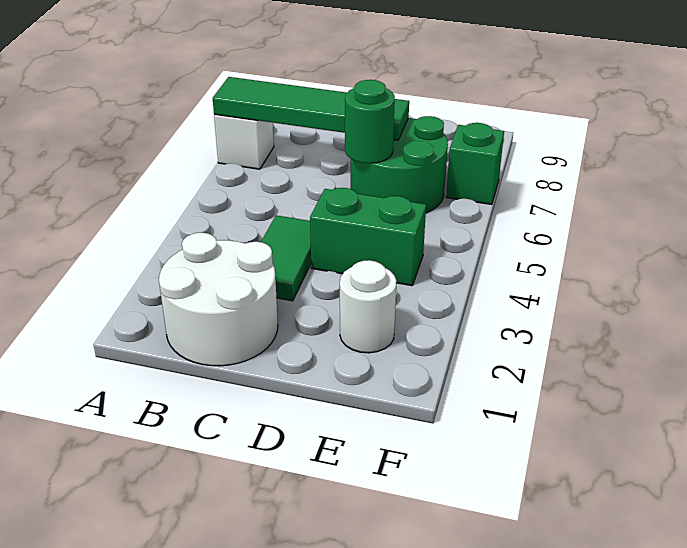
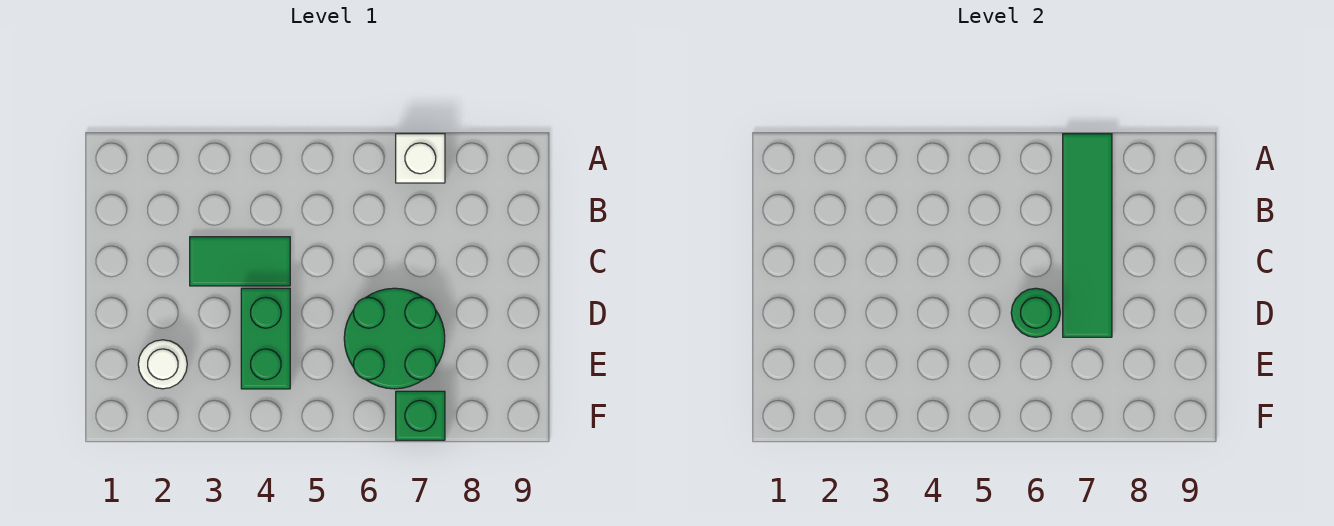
white round brick B1:C2 level 1 -> none

